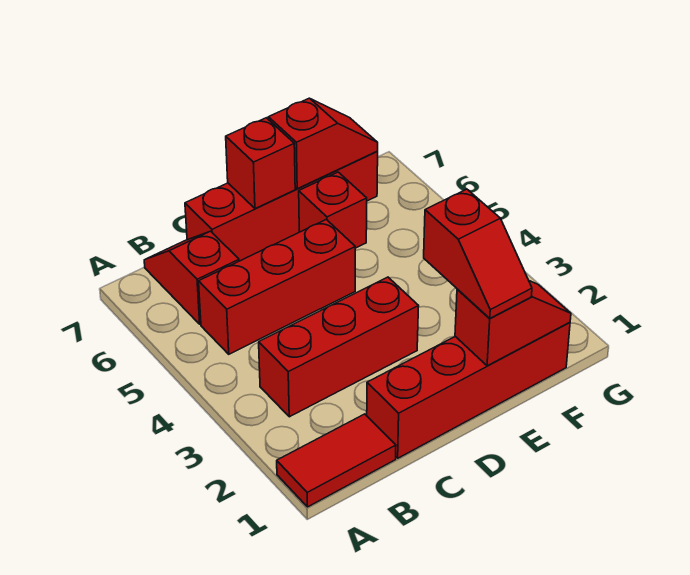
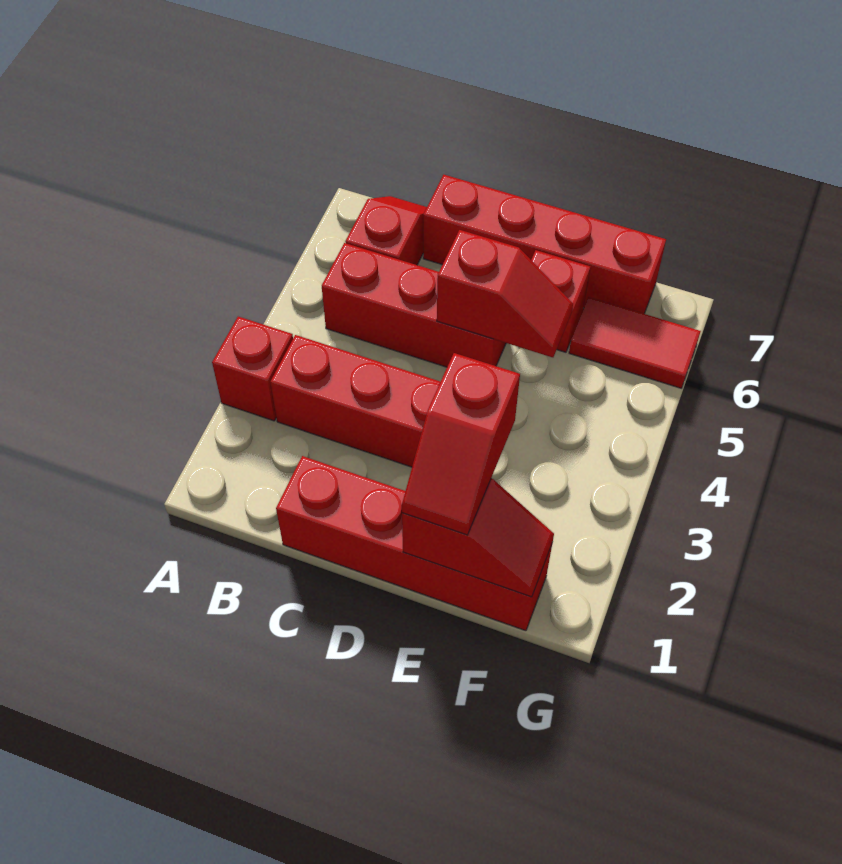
red tile A1:B1 level 1 -> red tile F6:G6 level 1
red brick D7 level 2 -> red brick A3 level 1
red slope E7:F7 level 2 top E -> red slope D5:E5 level 2 top D

